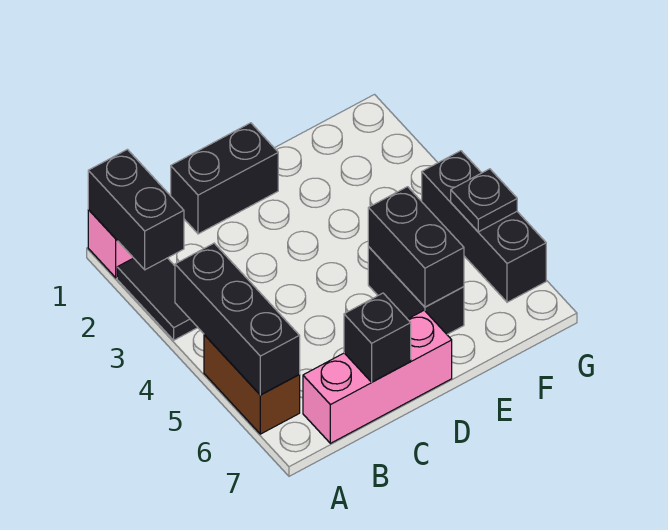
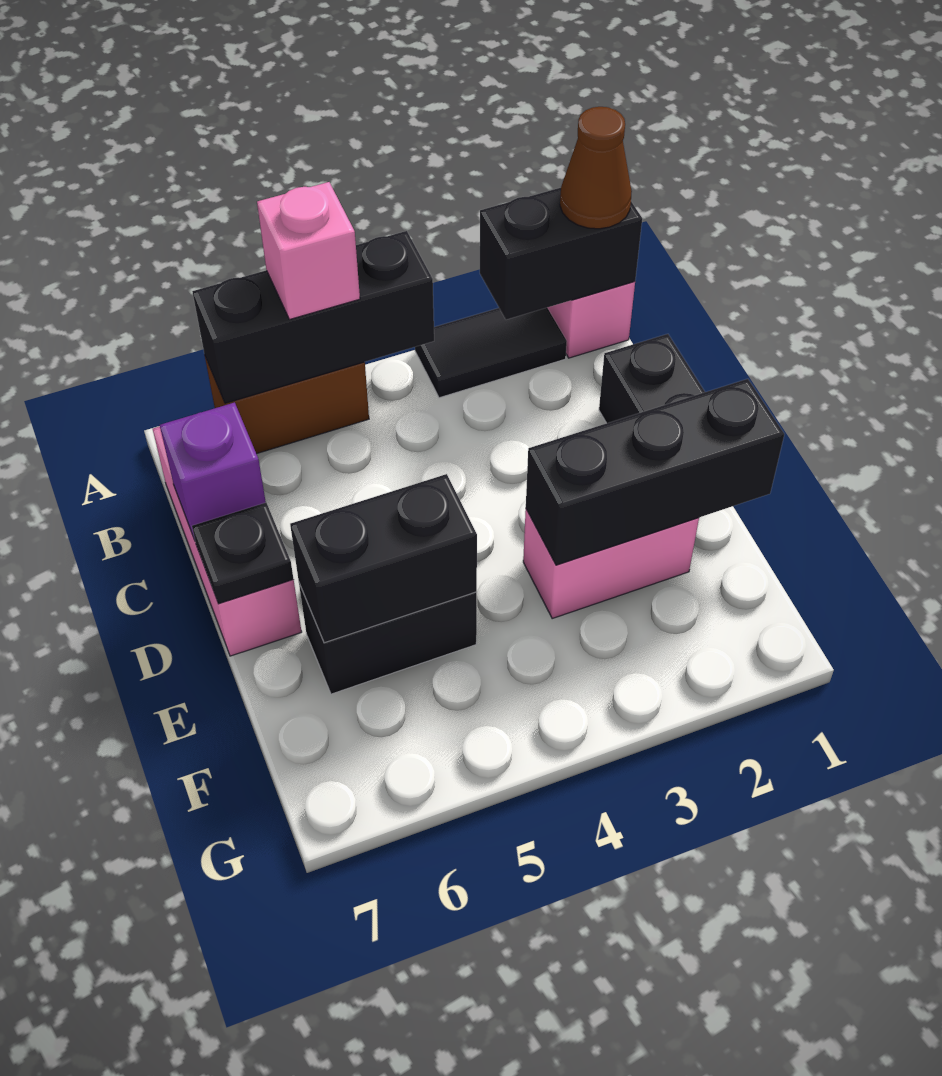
none -> brown cone A1 level 3
none -> pink brick A5 level 3
black brick C7 level 2 -> purple brick C7 level 2
none -> pink brick E2:E3 level 1
black brick G4:G6 level 1 -> black brick E1:E3 level 2
black plate G5 level 2 -> black plate D7 level 2

